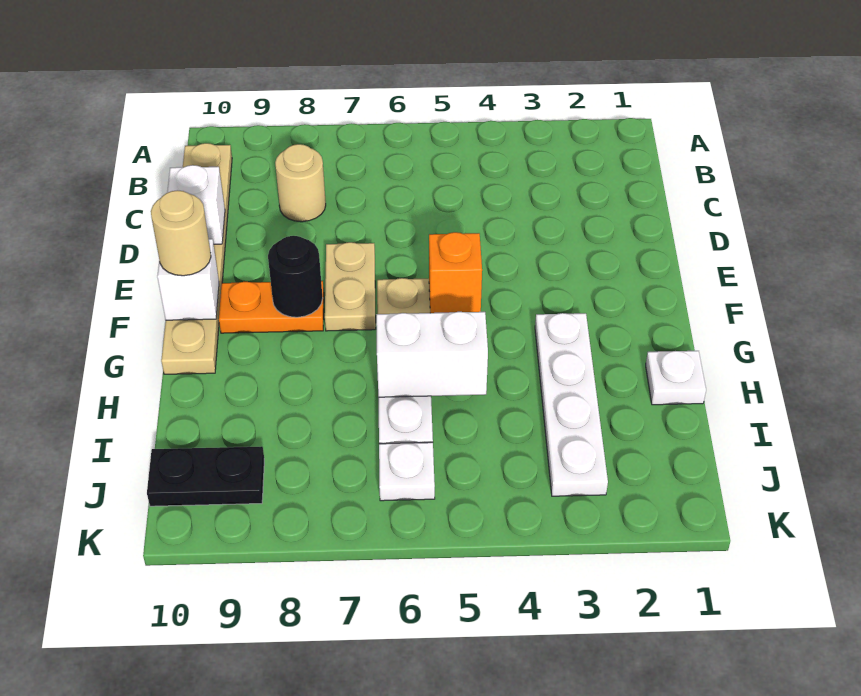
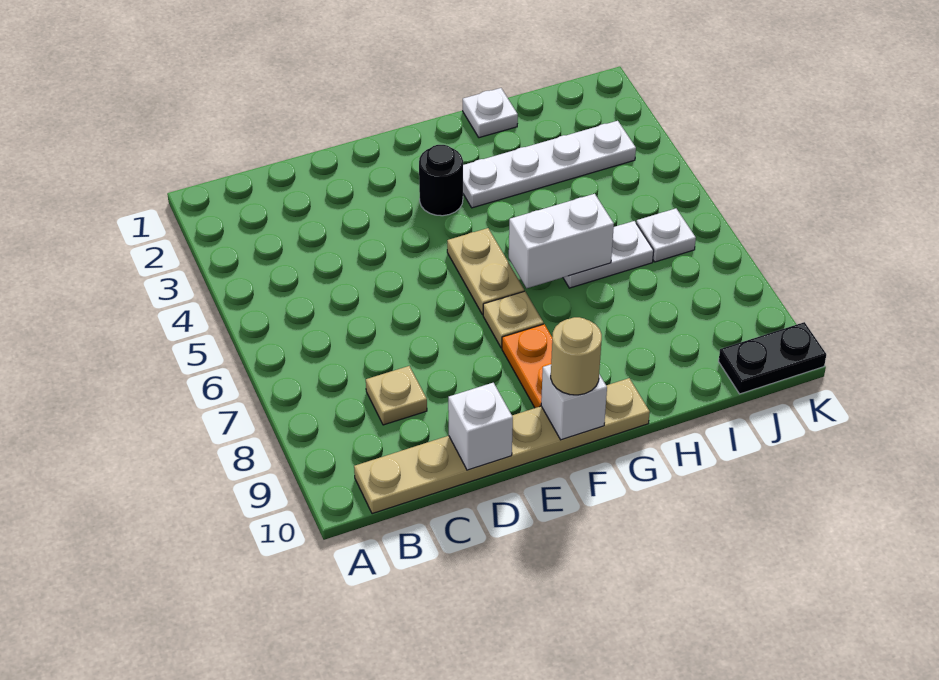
tan round brick C8 level 1 -> tan plate C8 level 1
tan plate E7:F7 level 1 -> tan plate F7 level 1
orange brick F5 level 2 -> none
black round brick F8 level 2 -> black round brick F3 level 1
white brick H5:H6 level 2 -> white brick G6:H6 level 2
black plate J9:J10 level 1 -> black plate J10:K10 level 1

